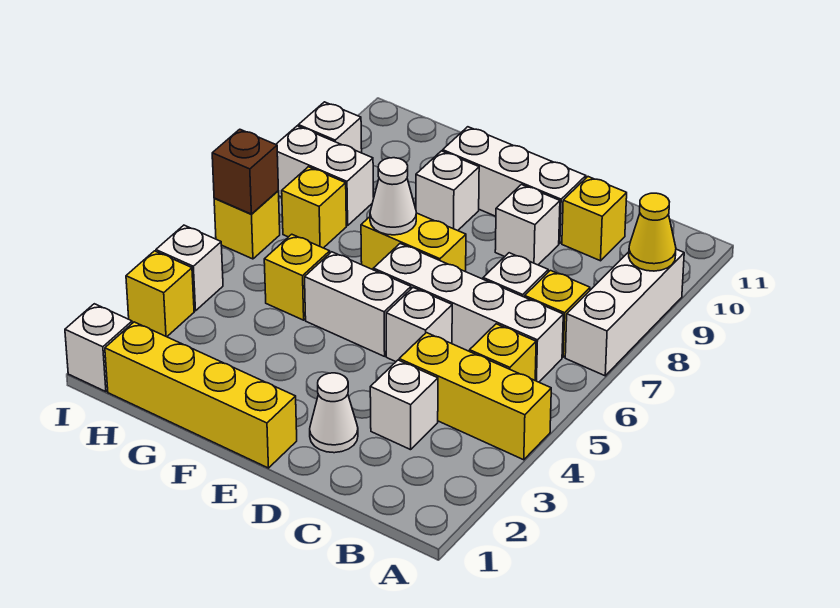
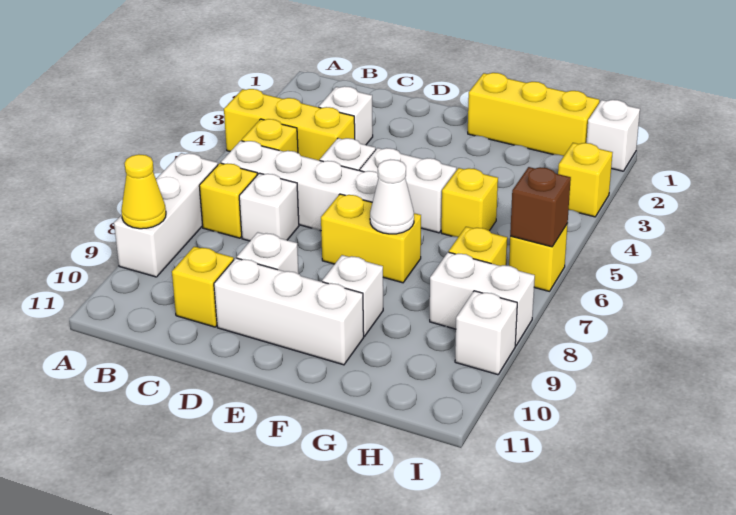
white cone D2 level 1 -> none
yellow brick E1:H1 level 1 -> yellow brick F1:H1 level 1
white brick I4 level 1 -> none

